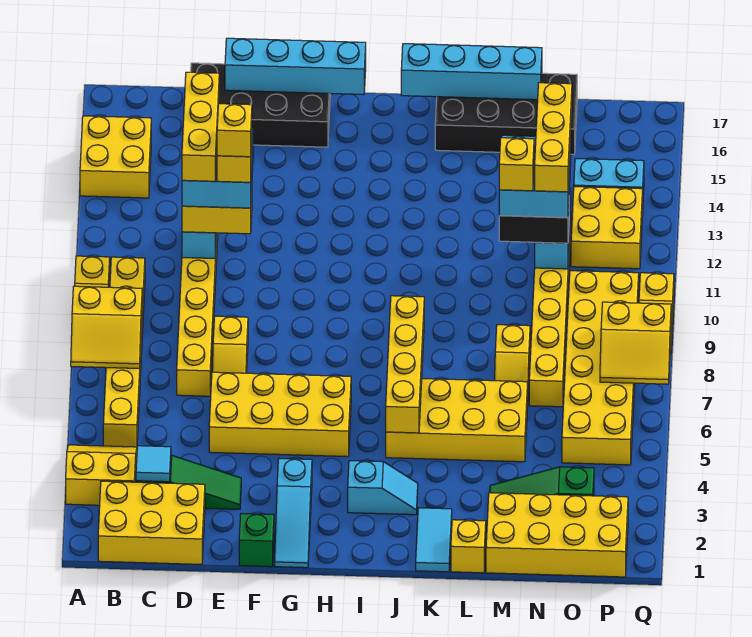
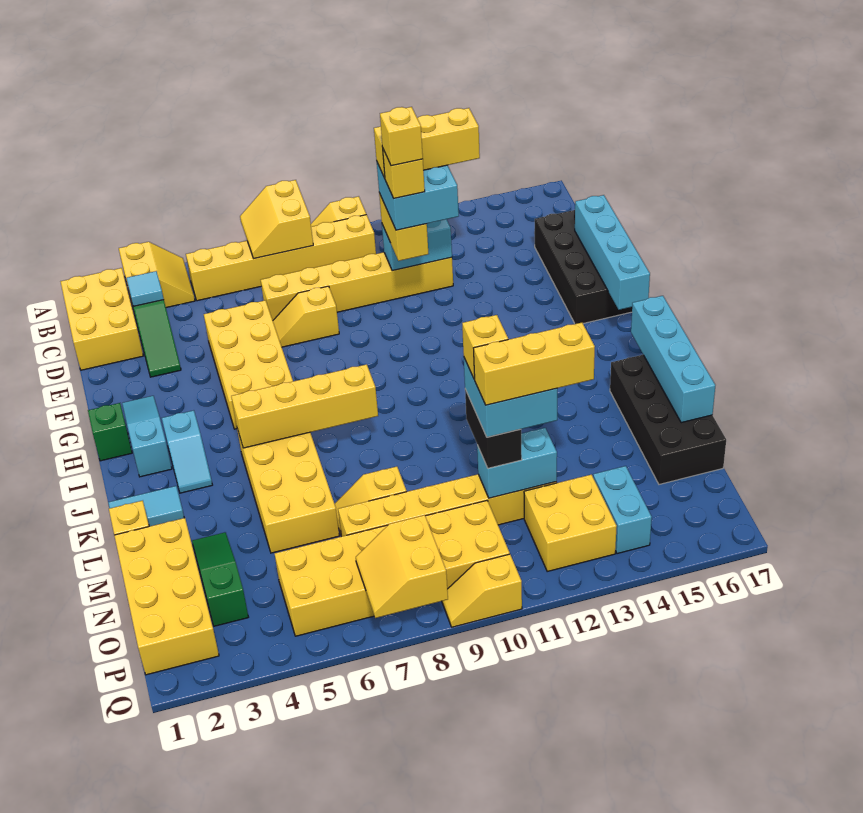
yellow brick A14:B15 level 1 -> none
green brick F1 level 1 -> green brick H1 level 1
cyan slope G1:G3 level 1 top 3 -> cyan slope G2:I2 level 1 top I

